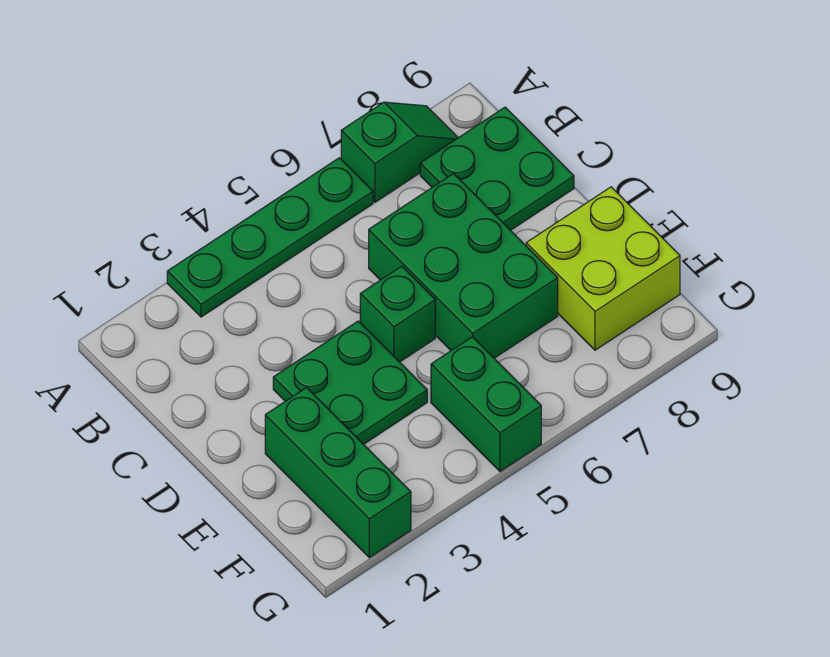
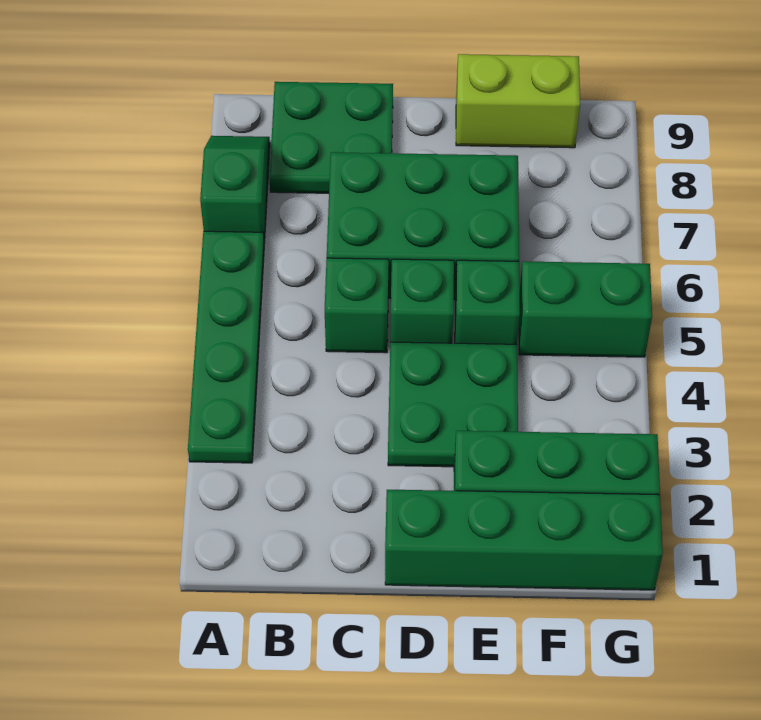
none -> green brick C5 level 1
none -> green brick D1:G1 level 1
none -> green brick E5 level 1
lime brick E8:F9 level 1 -> lime brick E9:F9 level 1

